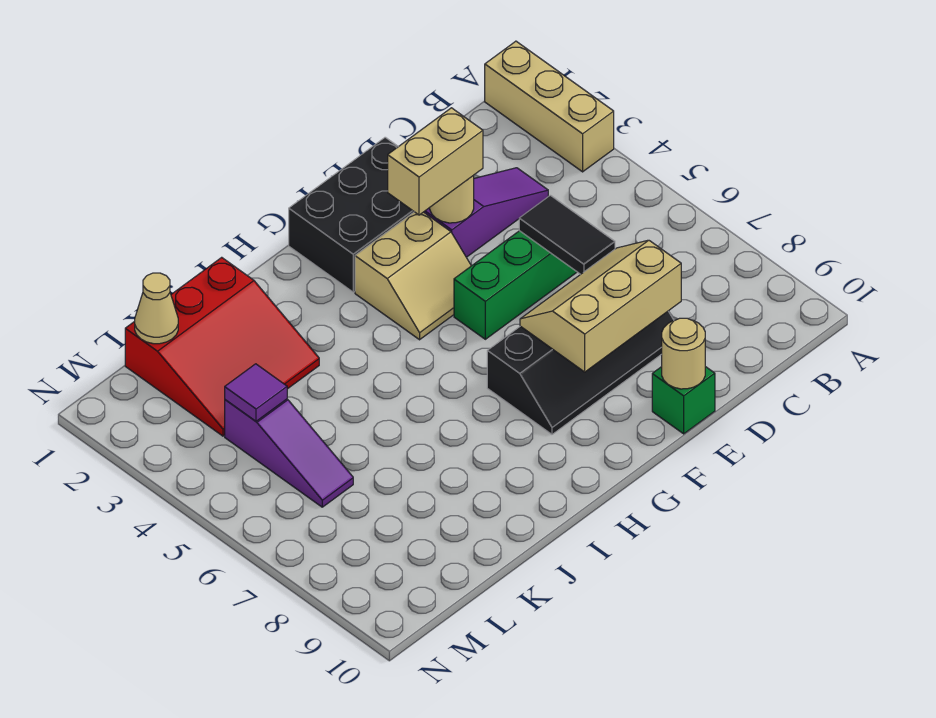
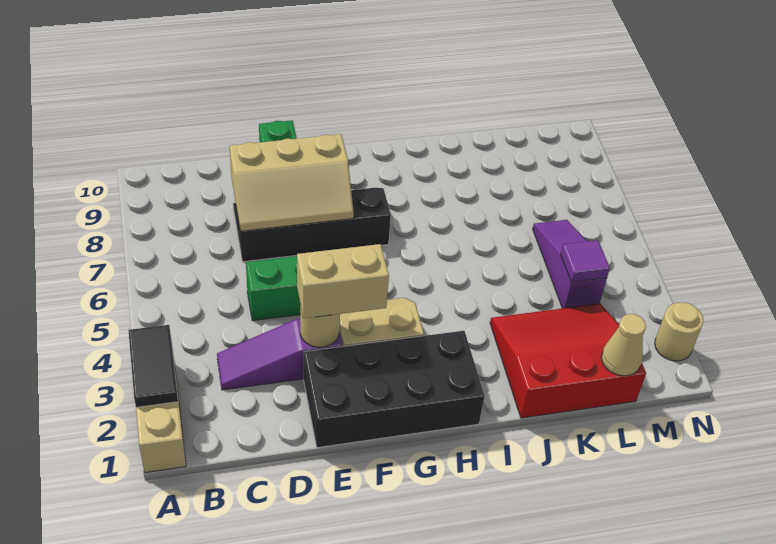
black tile D5:D6 level 2 -> black tile A2:A3 level 2
black brick E1:G2 level 1 -> black brick E1:H2 level 1
tan round brick E10 level 2 -> tan round brick N2 level 1

